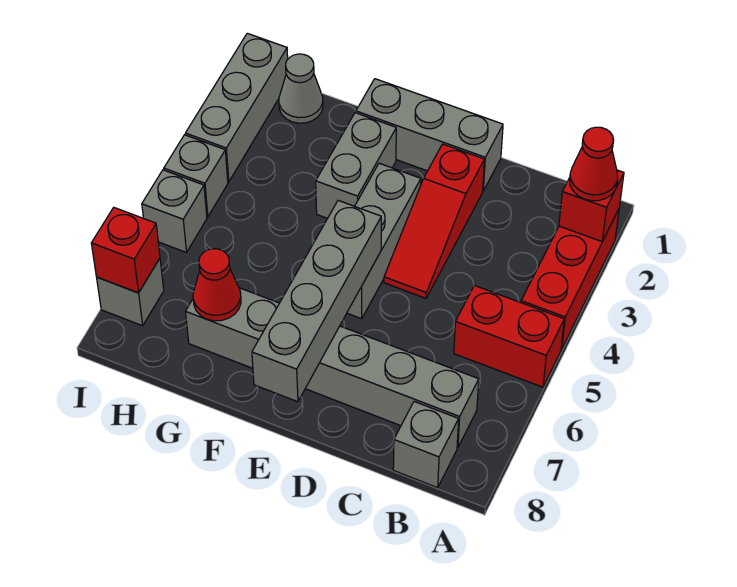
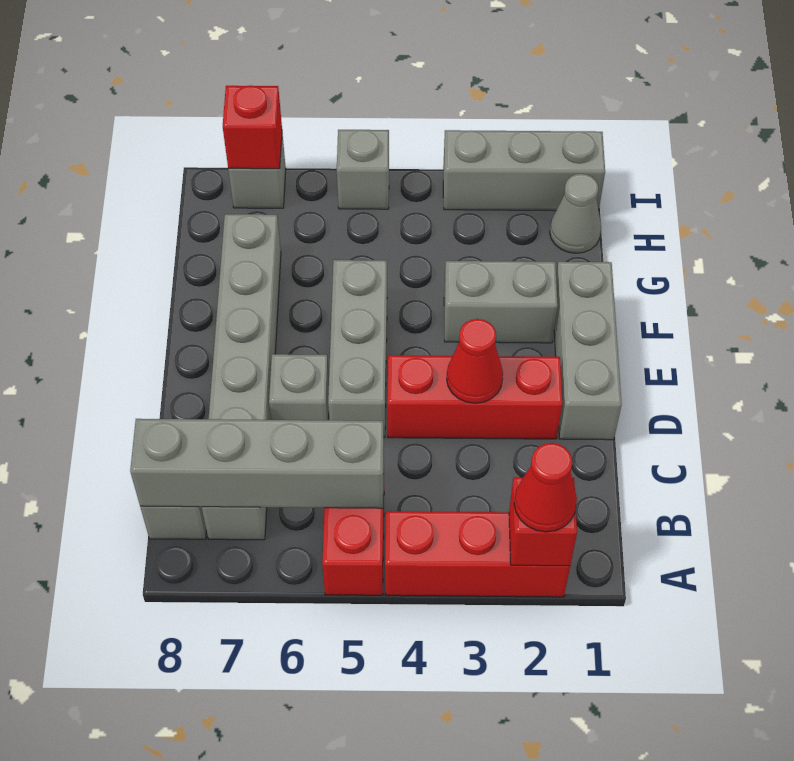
red slope D2:D4 level 1 top 2 -> red brick D2:D4 level 1
grey brick E3:E5 level 1 -> grey brick D5:F5 level 1
grey brick E5:E8 level 2 -> grey brick B5:B8 level 2
red cone G7 level 2 -> red cone D3 level 2
grey brick I4 level 1 -> grey brick D6 level 1

